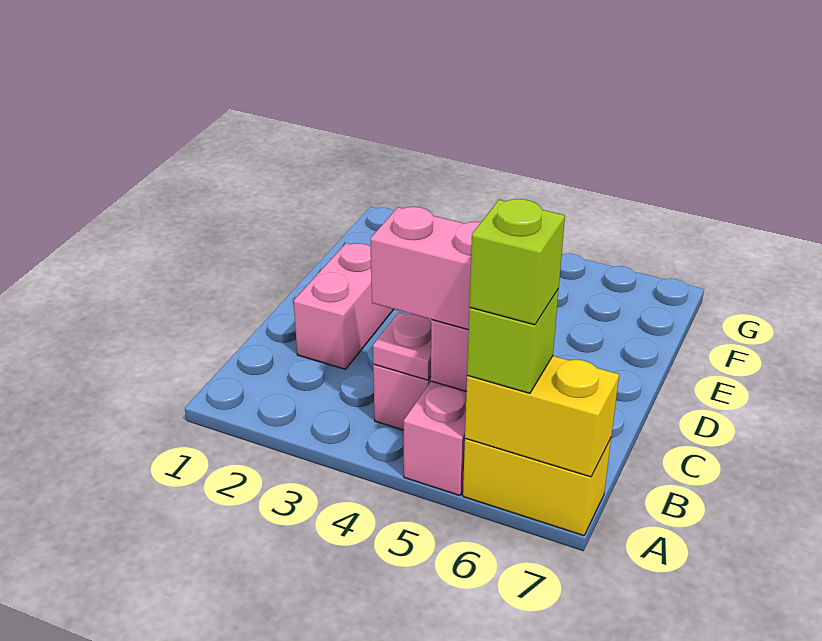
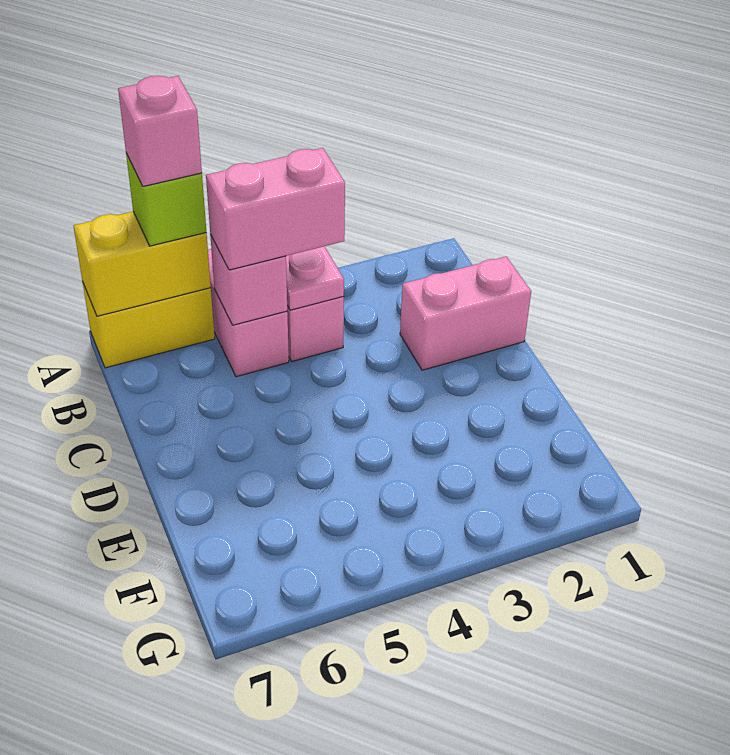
lime brick A6 level 4 -> pink brick A6 level 4
pink brick C2:D2 level 1 -> pink brick C1:C2 level 1

